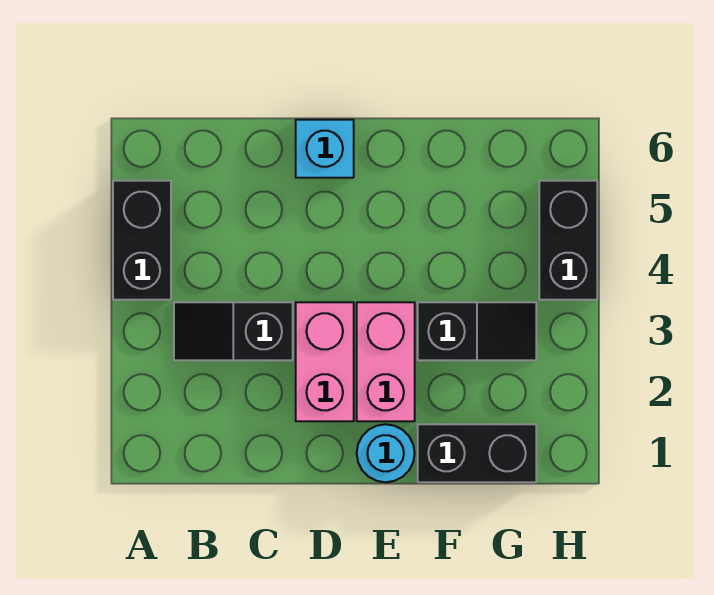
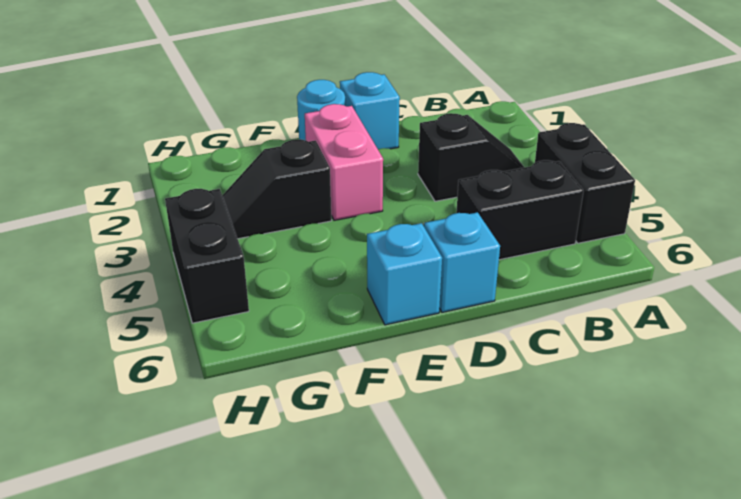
none -> cyan brick D1 level 1
pink brick D2:D3 level 1 -> none
none -> cyan brick E6 level 1
black brick F1:G1 level 1 -> black brick B5:C5 level 1

